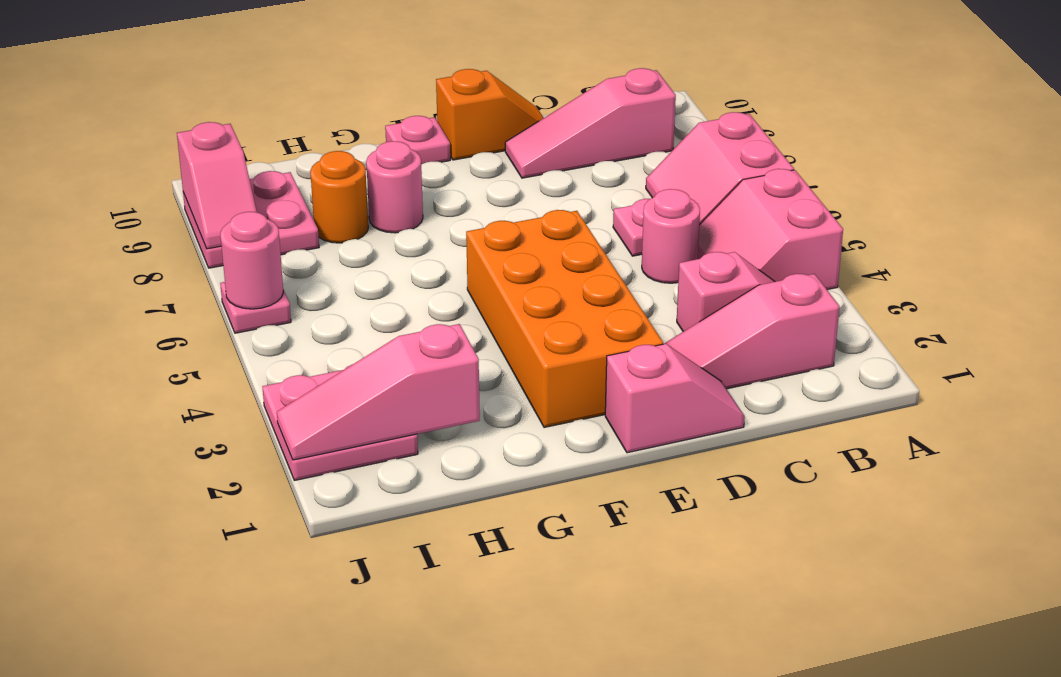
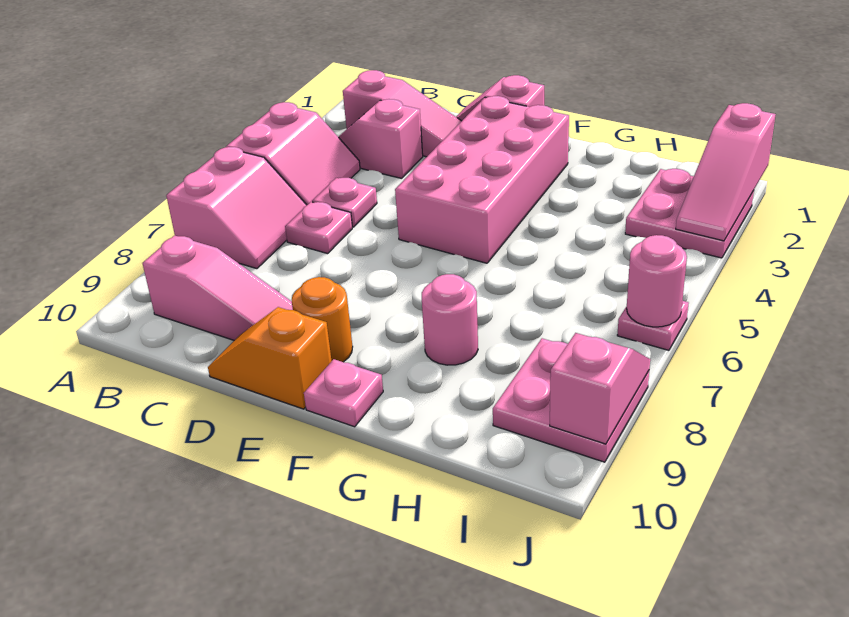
pink round brick C5 level 1 -> pink plate C5 level 1
orange brick E2:F5 level 1 -> pink brick E2:F5 level 1
pink slope H2:J2 level 2 top H -> pink slope J1:J3 level 2 top 1
orange round brick H8 level 1 -> orange round brick E9 level 1

